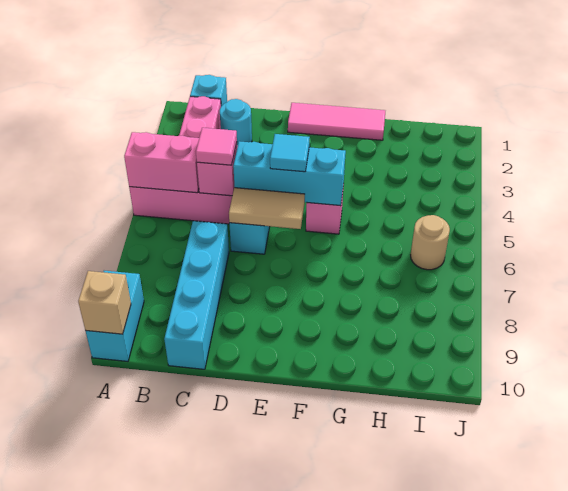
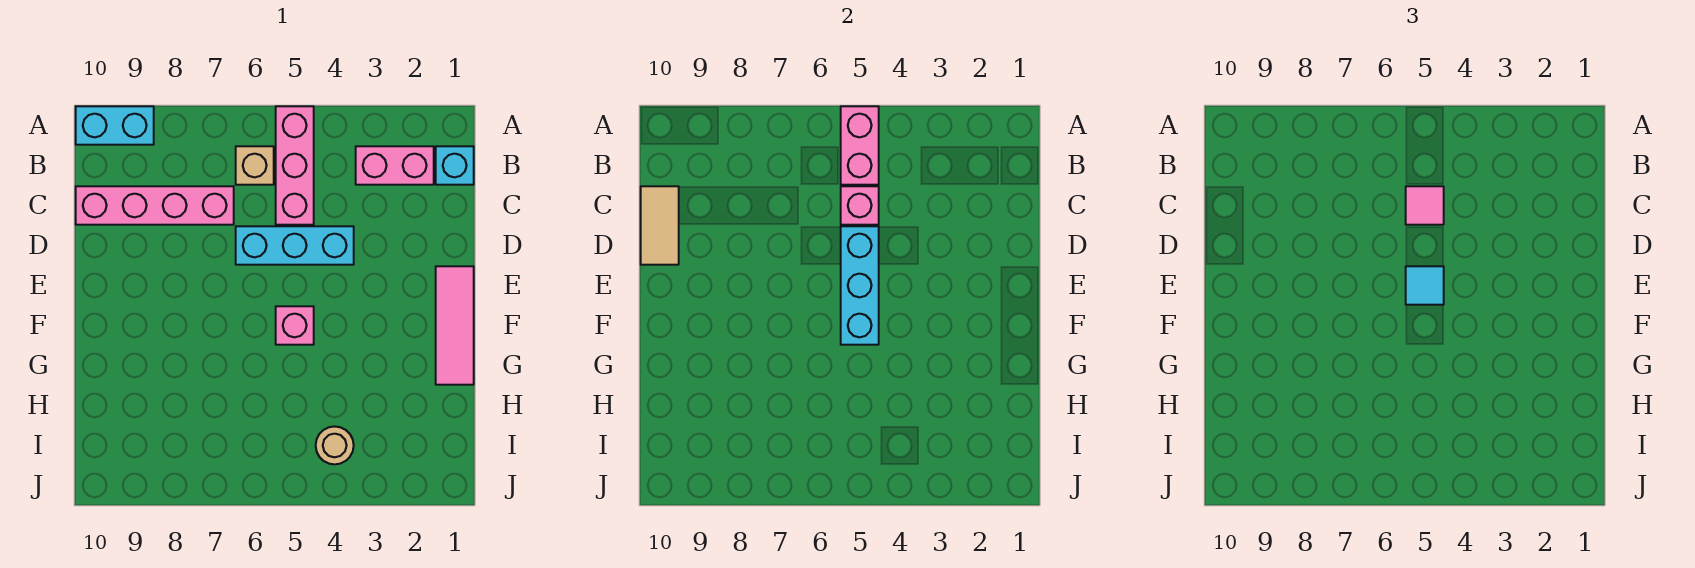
tan brick A10 level 2 -> tan brick B6 level 1
cyan round brick C2 level 1 -> none
cyan brick C7:C10 level 1 -> pink brick C7:C10 level 1
tan tile D6:E6 level 2 -> tan tile C10:D10 level 2
tan round brick I6 level 1 -> tan round brick I4 level 1

